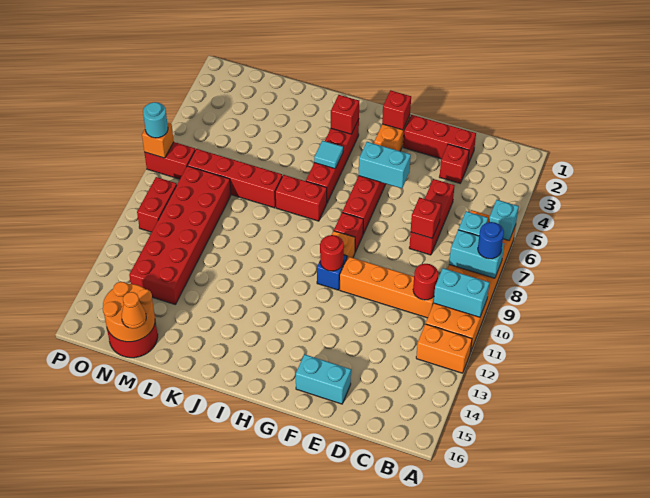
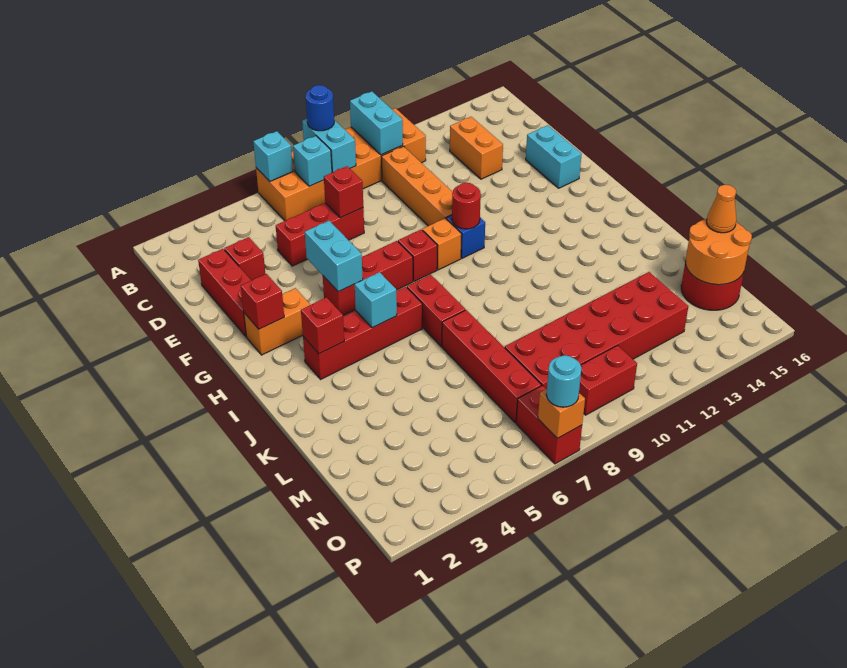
orange brick A12:B12 level 1 -> orange brick C13:D13 level 1
red round brick C10 level 2 -> none
cyan tile I5 level 2 -> cyan brick I5 level 2

